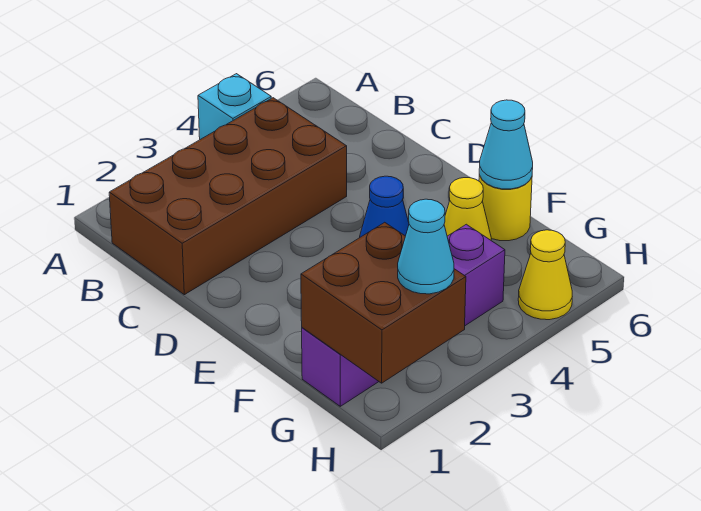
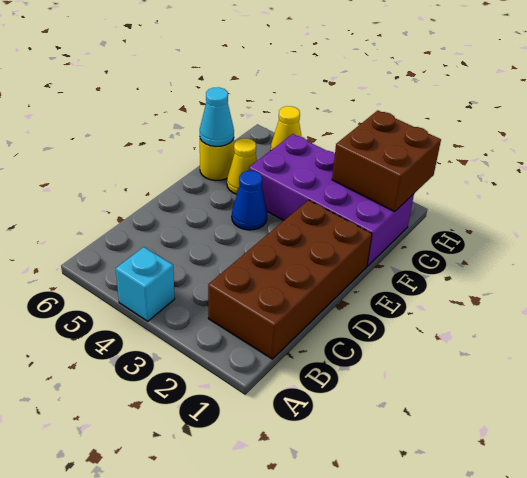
brown brick B1:C4 level 1 -> brown brick B1:E2 level 1
purple brick G1:G4 level 1 -> purple brick F1:G4 level 1
cyan cone H2 level 3 -> none

